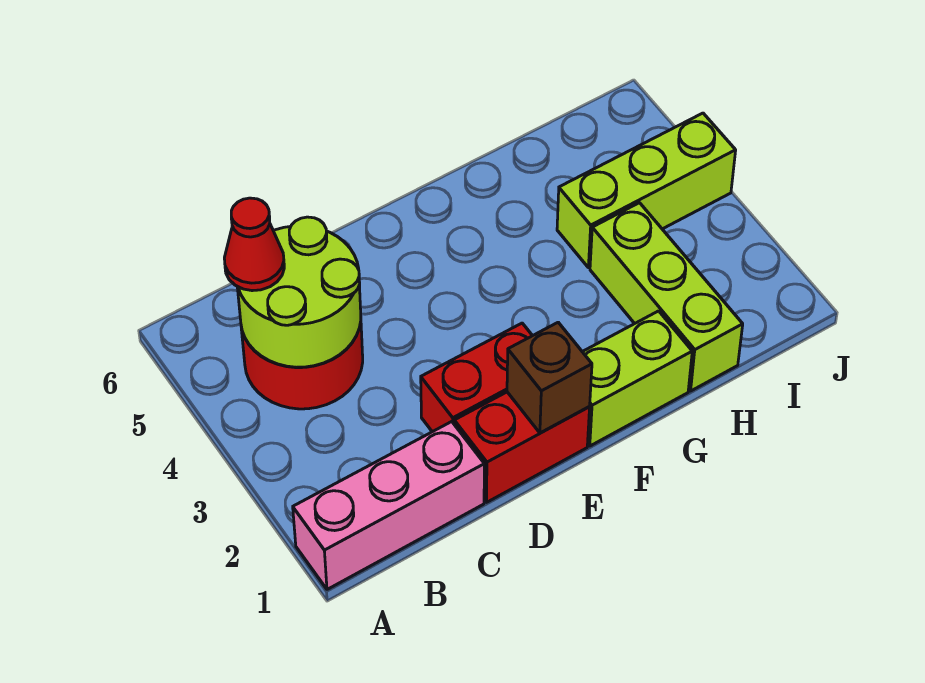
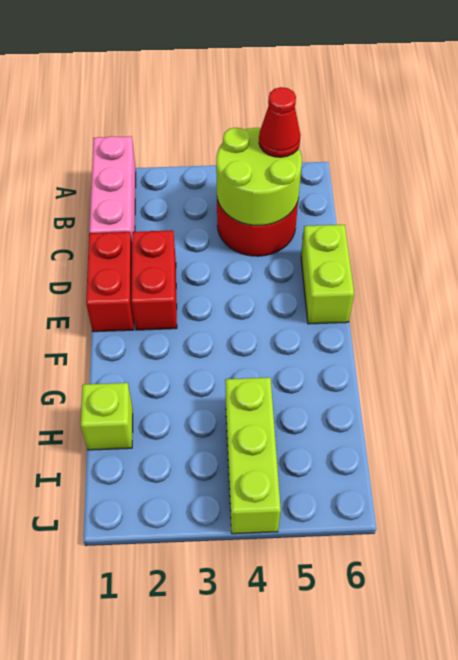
brown brick E1 level 2 -> none
lime brick F1:G1 level 1 -> lime brick D6:E6 level 1
lime brick H1:H3 level 1 -> lime brick H1 level 1

